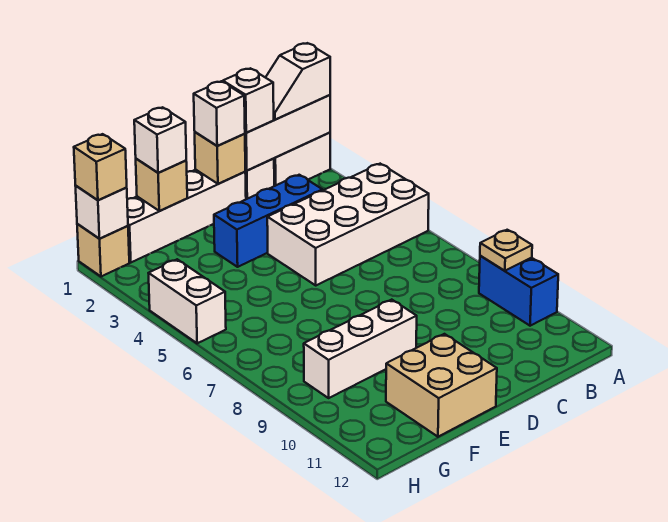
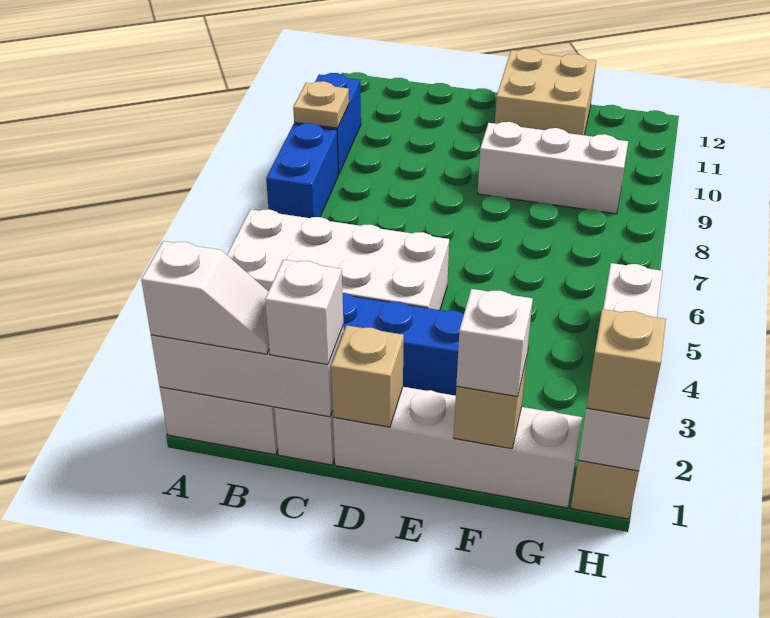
none -> blue brick A7:A8 level 1
white brick D1 level 3 -> none

